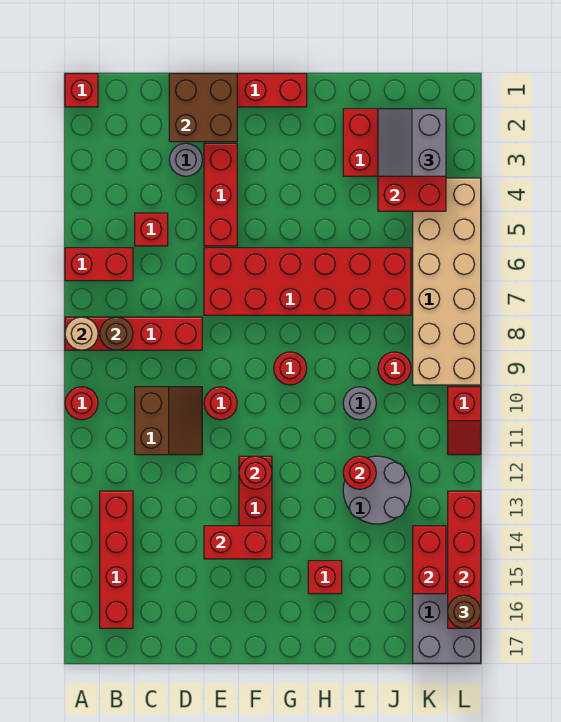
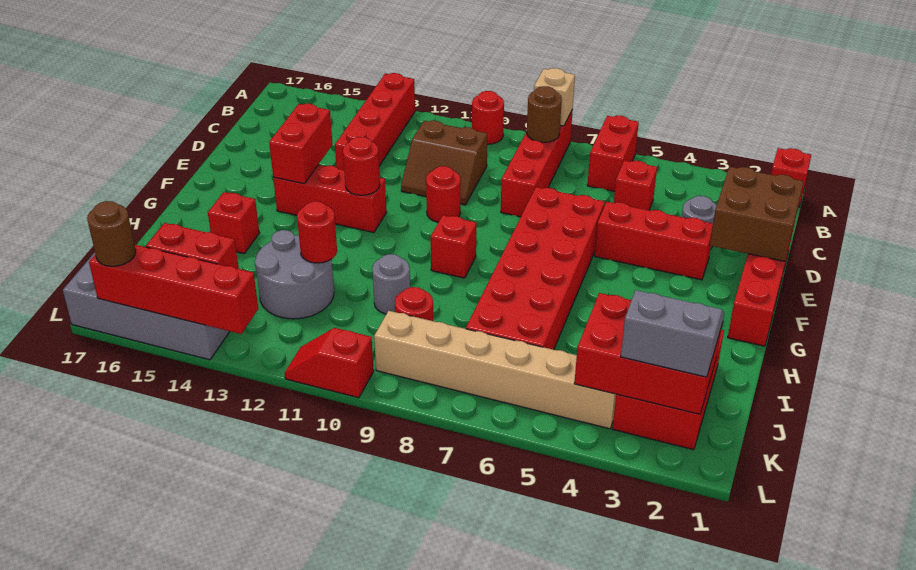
tan round brick A8 level 2 -> tan brick A8 level 2
red brick B13:B16 level 1 -> red brick A13:D13 level 1
red round brick G9 level 1 -> red brick G9 level 1
tan brick K4:L9 level 1 -> tan brick K4:K9 level 1

